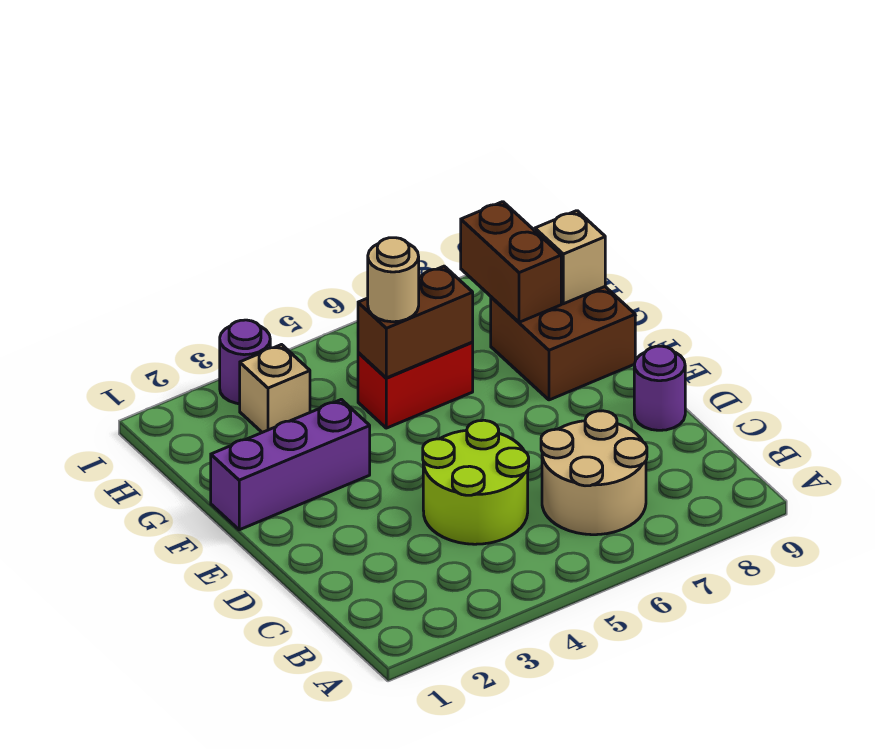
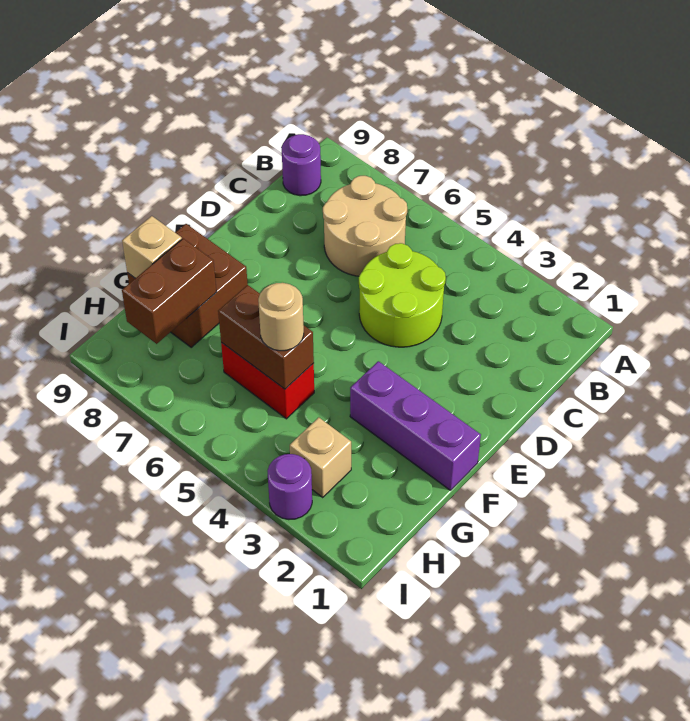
purple round brick D9 level 1 -> purple round brick B9 level 1

